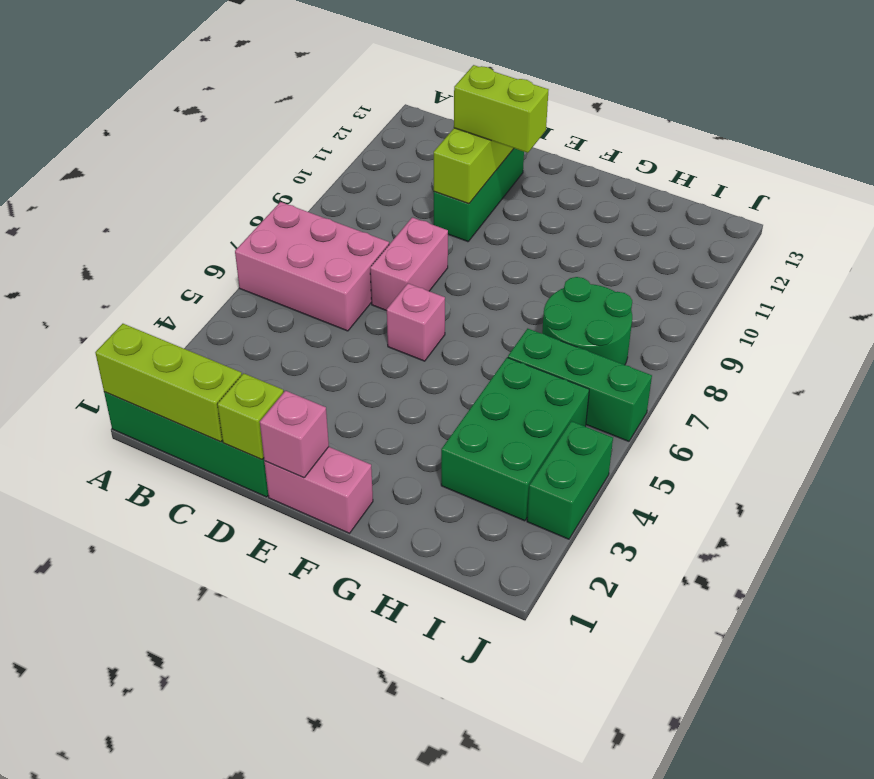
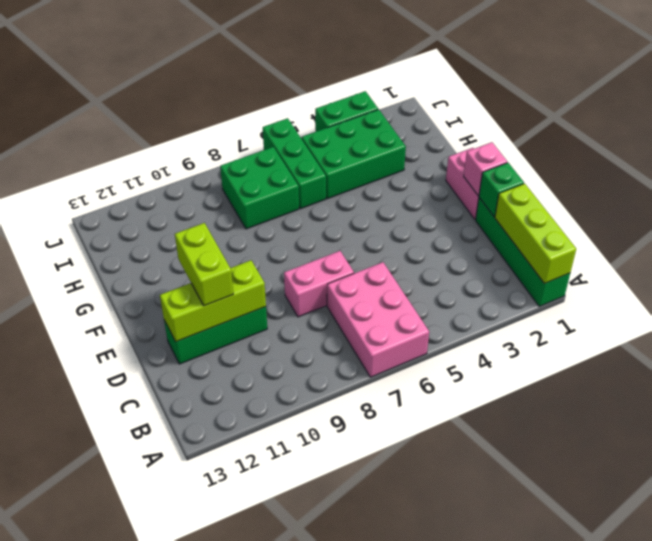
lime brick D1 level 2 -> green brick D1 level 2
pink brick E6 level 1 -> none
green round brick H7:I8 level 1 -> green brick H7:I8 level 1

